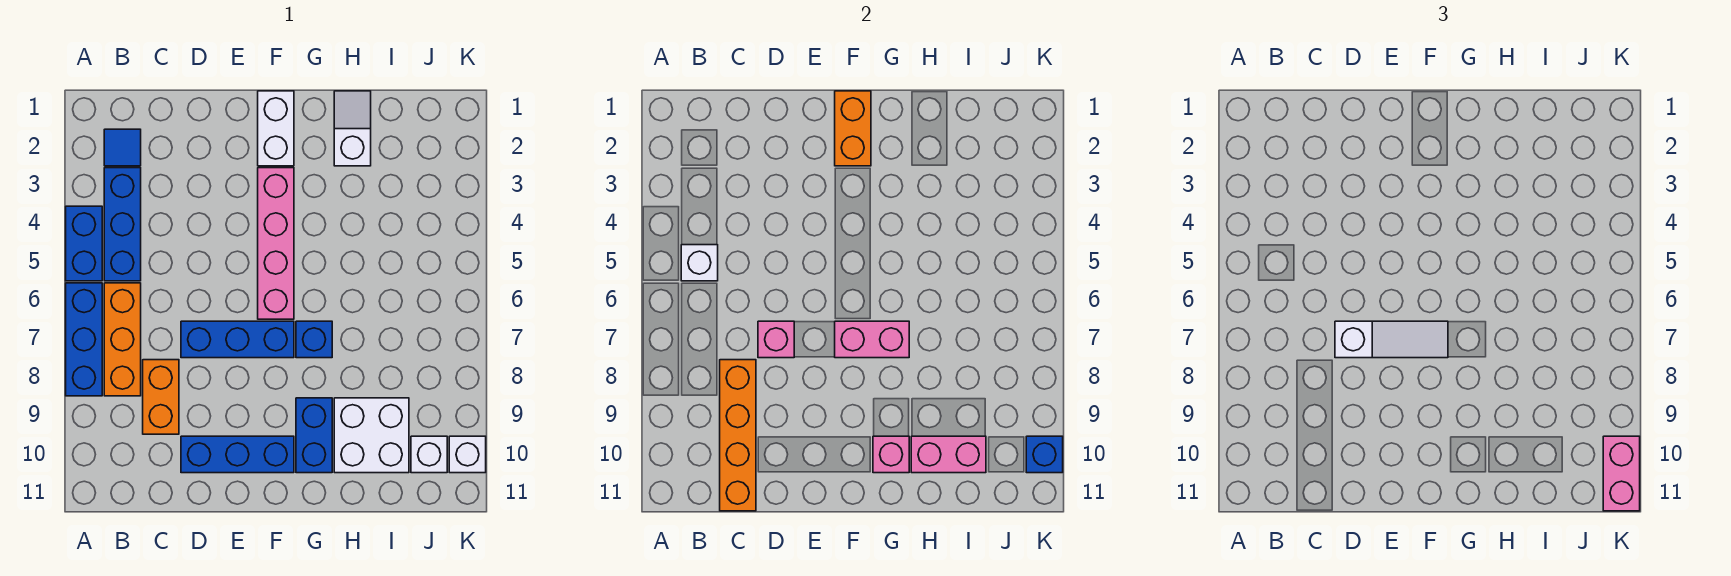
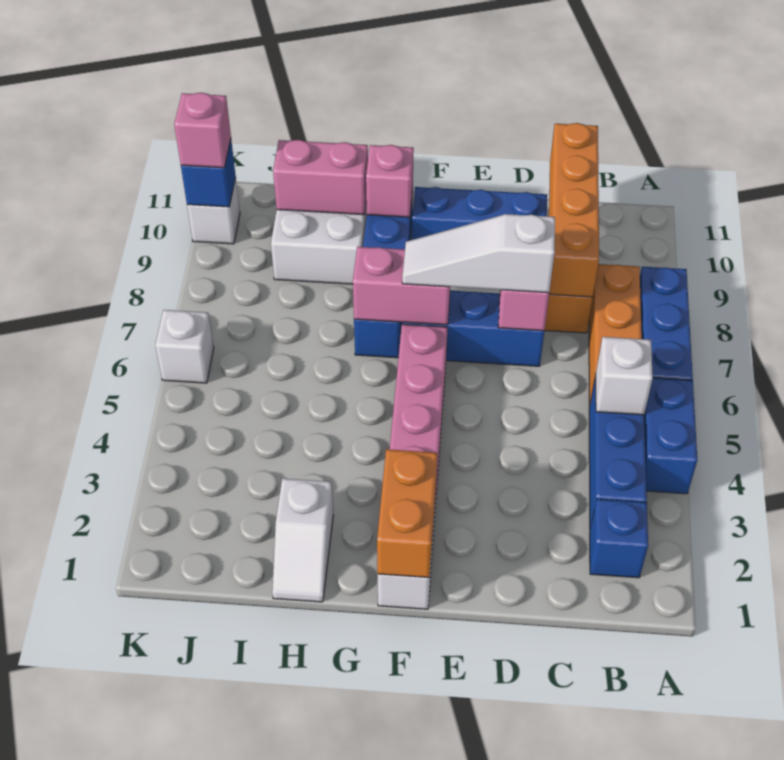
blue tile B2 level 1 -> blue brick B2 level 1
white brick J10 level 1 -> white brick K6 level 1
pink brick K10:K11 level 3 -> pink brick K10 level 3

